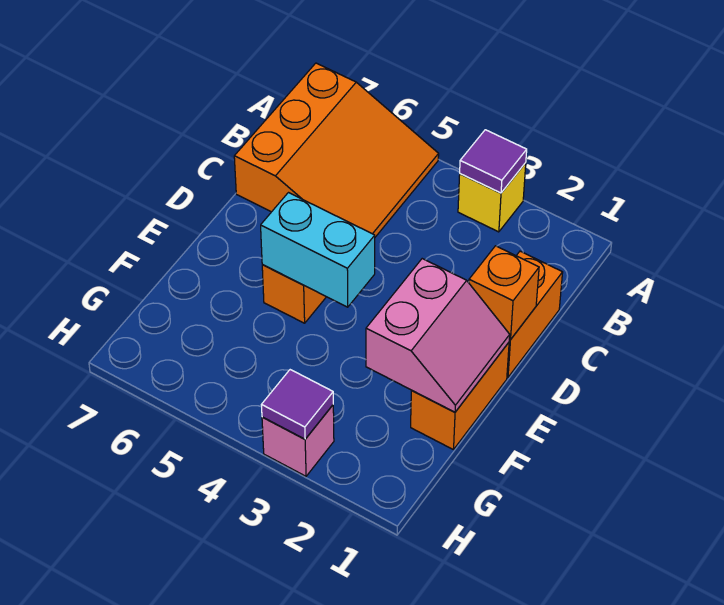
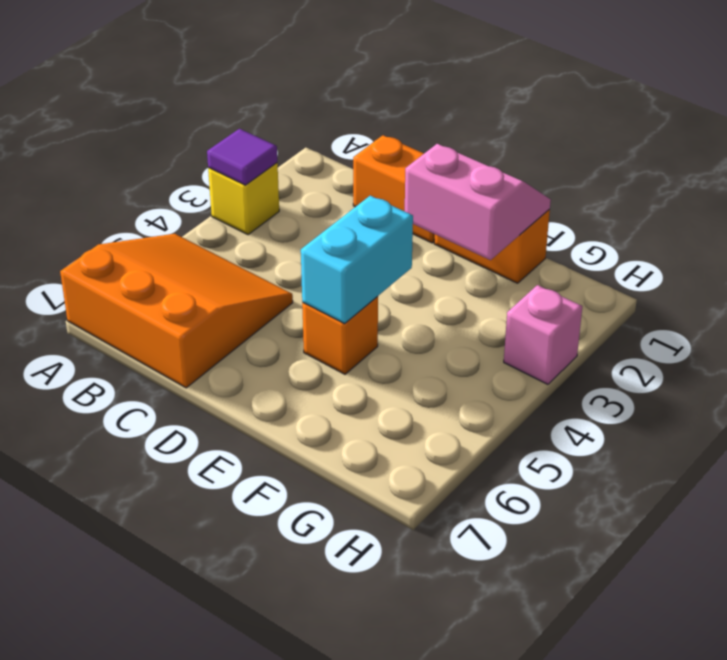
orange brick D1 level 2 -> none
purple tile H3 level 2 -> none

